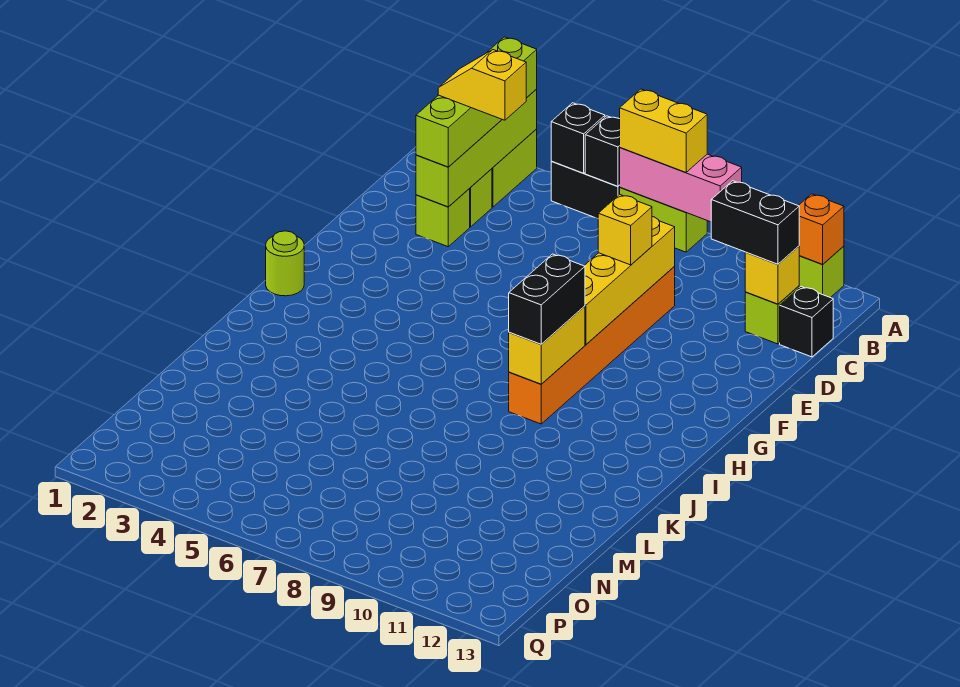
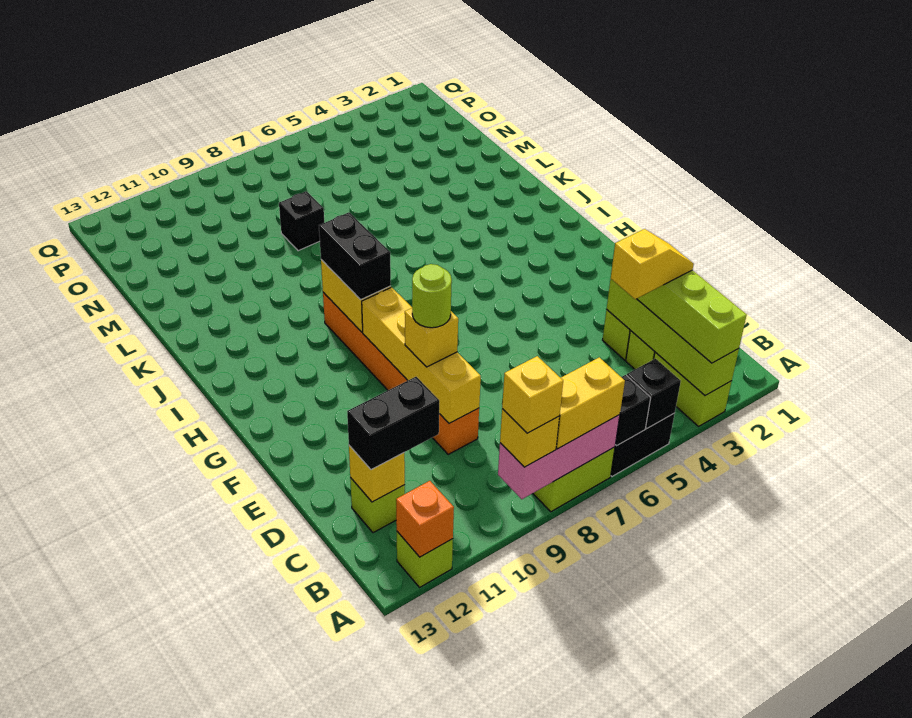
none -> yellow brick A9 level 3
none -> yellow brick A9 level 4
black brick C13 level 1 -> black brick M8 level 1
lime round brick H1 level 1 -> lime round brick E9 level 4

